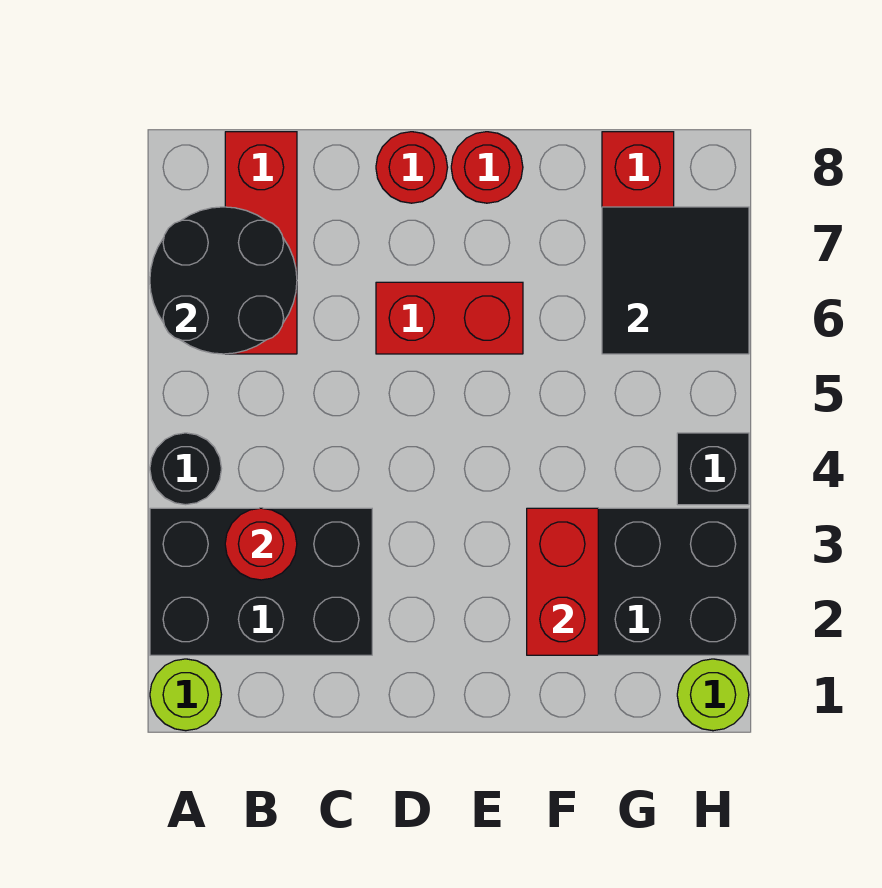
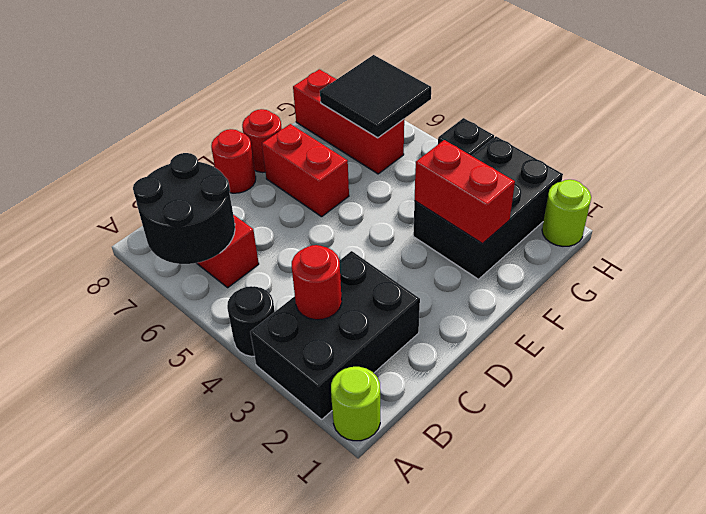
red brick D6:E6 level 1 -> red brick E6:E7 level 1

